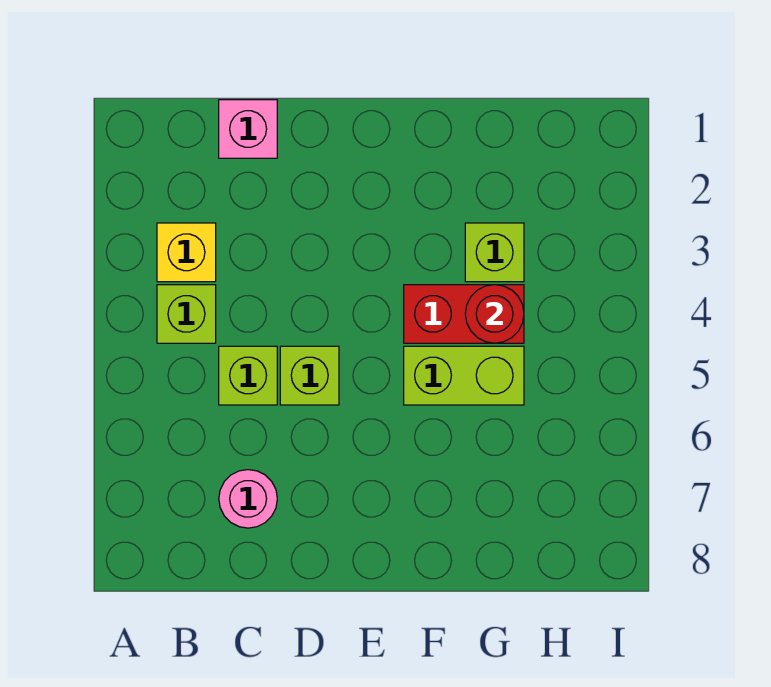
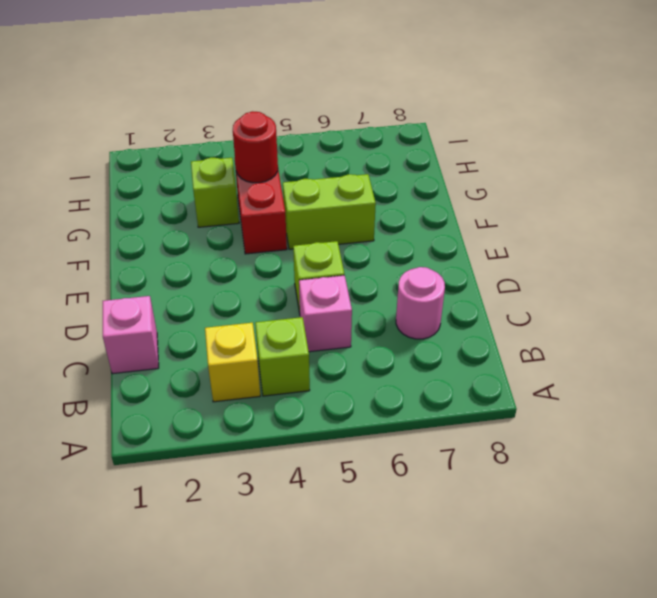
lime brick C5 level 1 -> pink brick C5 level 1
lime brick F5:G5 level 1 -> lime brick F5:F6 level 1

